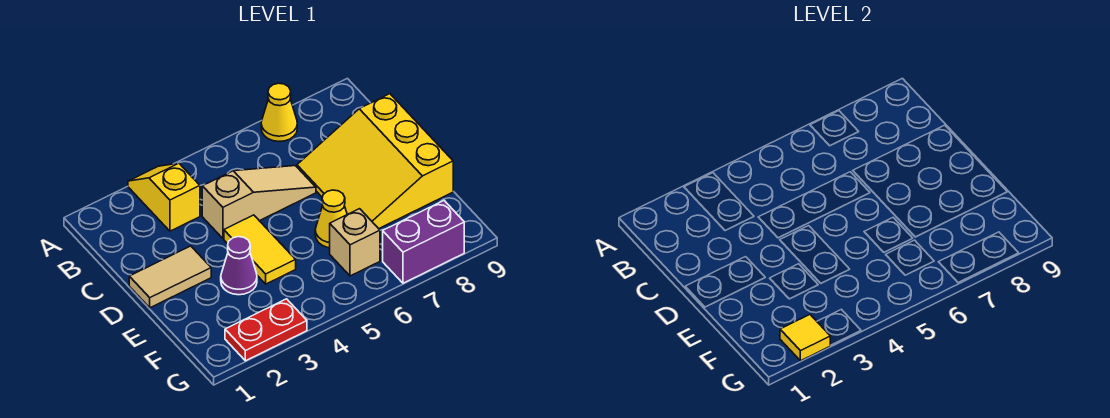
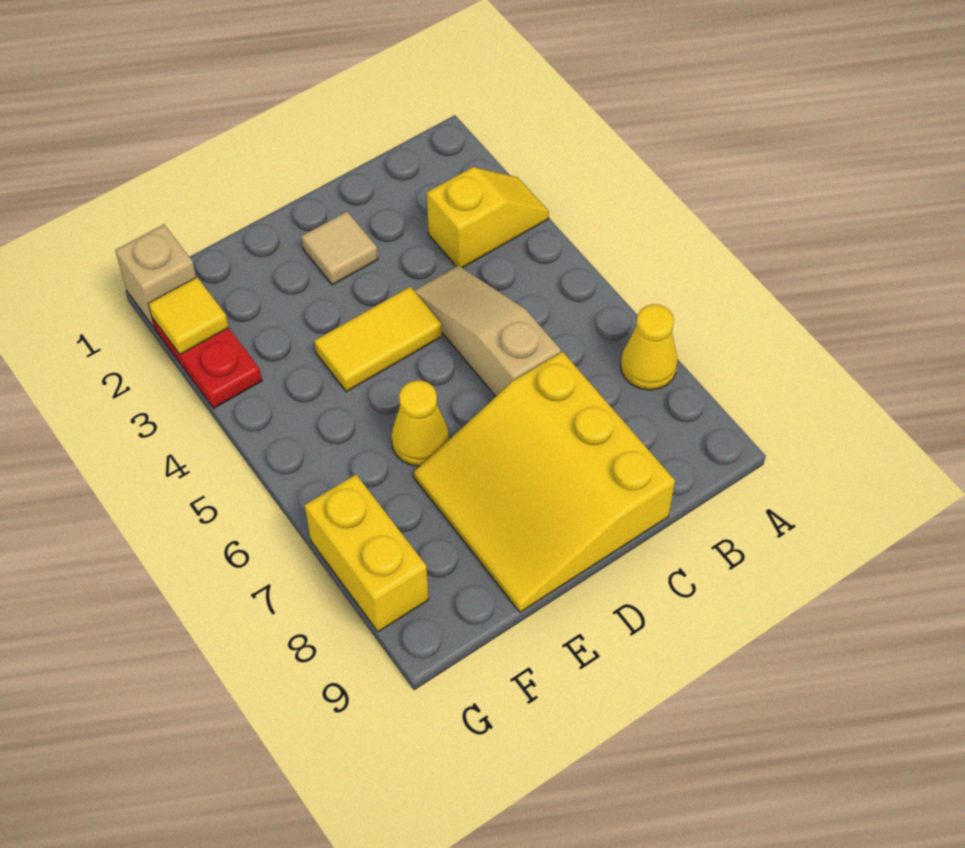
tan slope C4:C6 level 1 top 4 -> tan slope C4:C6 level 1 top 6
yellow slope C7:E9 level 1 top 9 -> yellow slope C7:E9 level 1 top C
tan tile D1:D2 level 1 -> tan tile D2 level 1
purple cone E3 level 1 -> none
tan brick F6 level 1 -> tan brick G1 level 1
purple brick G7:G8 level 1 -> yellow brick G7:G8 level 1

